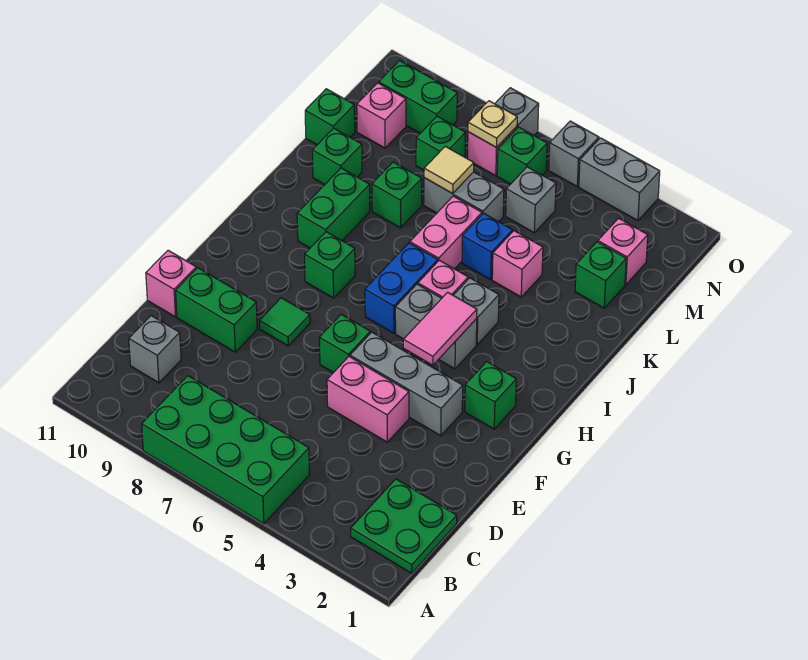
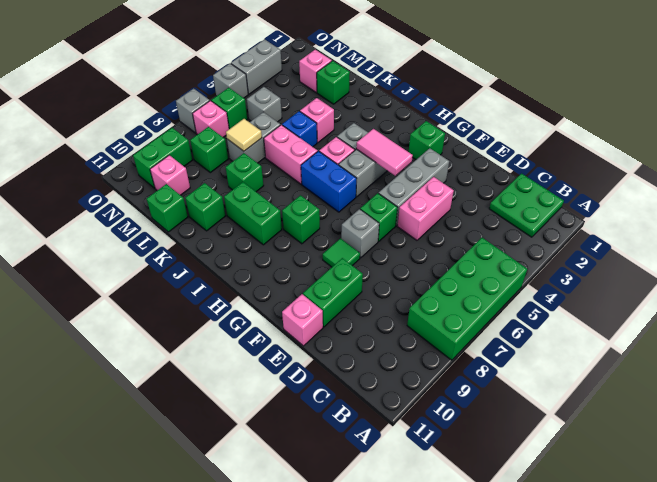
grey brick C10 level 1 -> grey brick F7 level 1
tan plate N7 level 2 -> none

